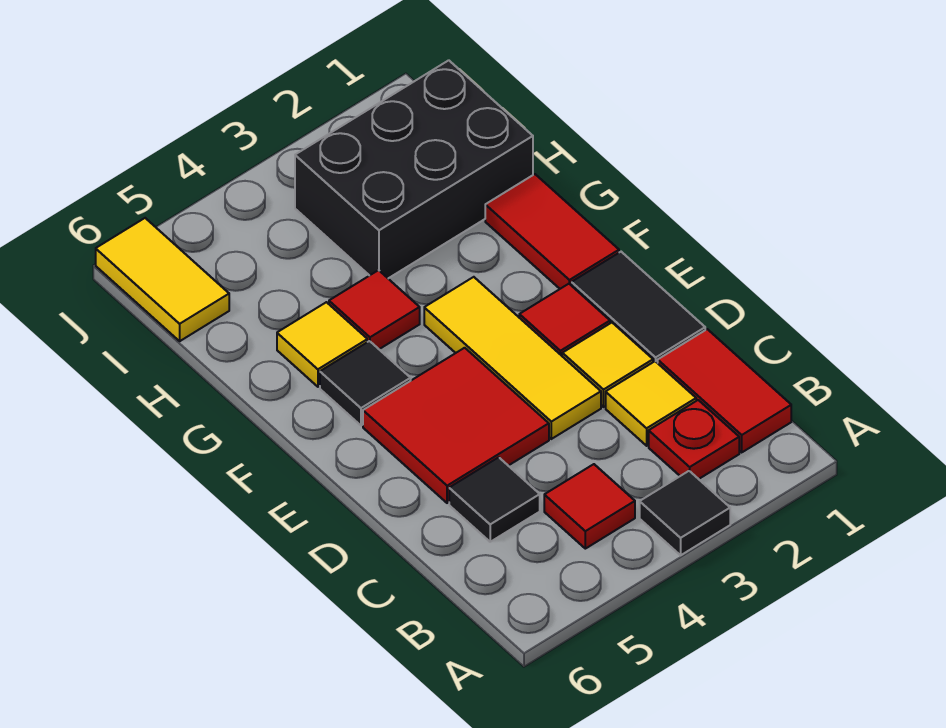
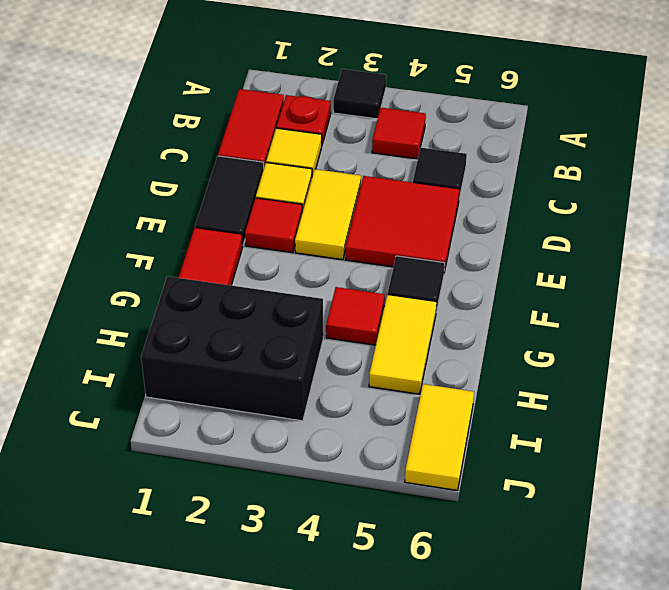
yellow tile D3:F3 level 1 -> yellow tile D3:E3 level 1
yellow tile G5 level 1 -> yellow tile G5:H5 level 1

